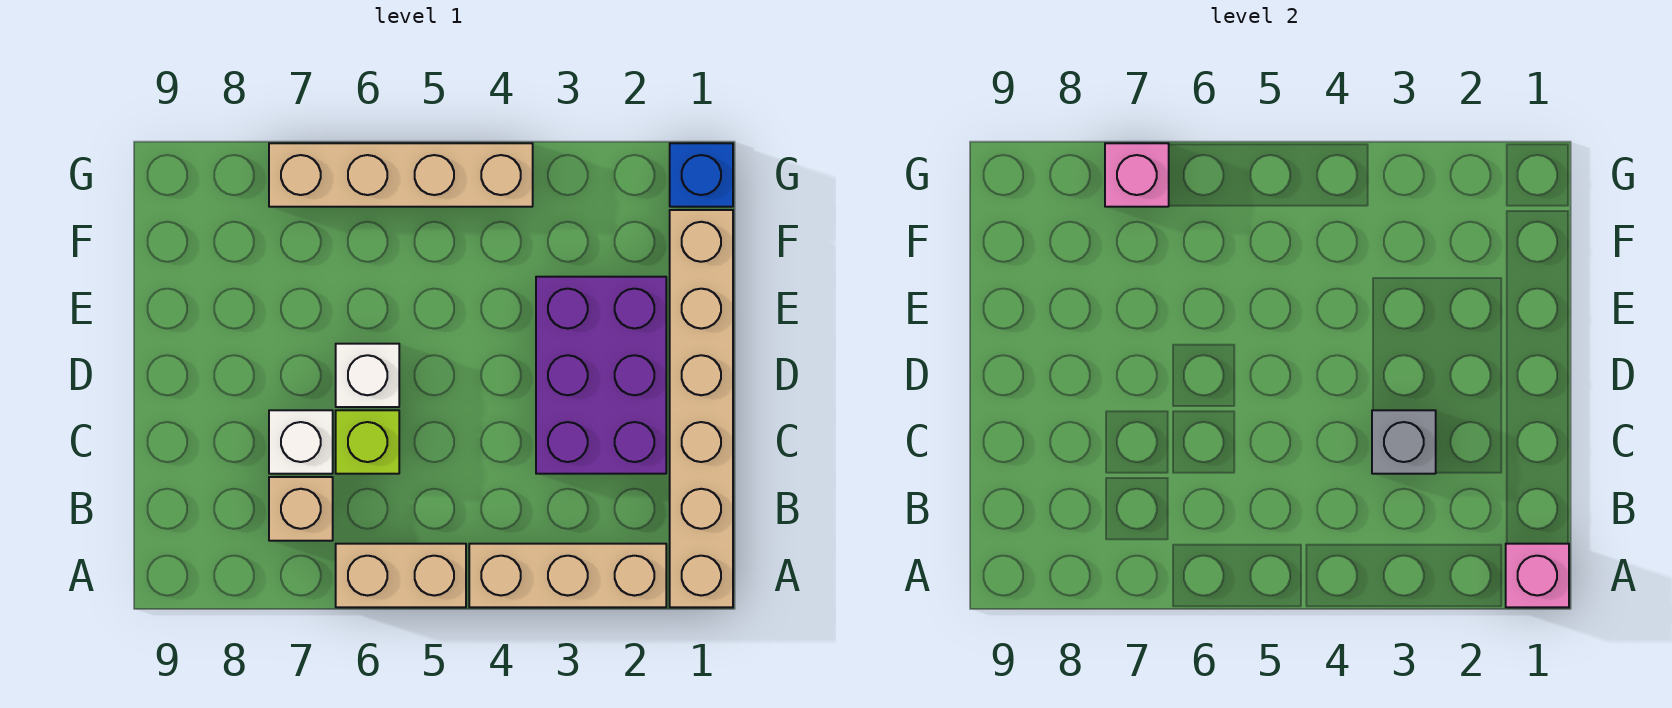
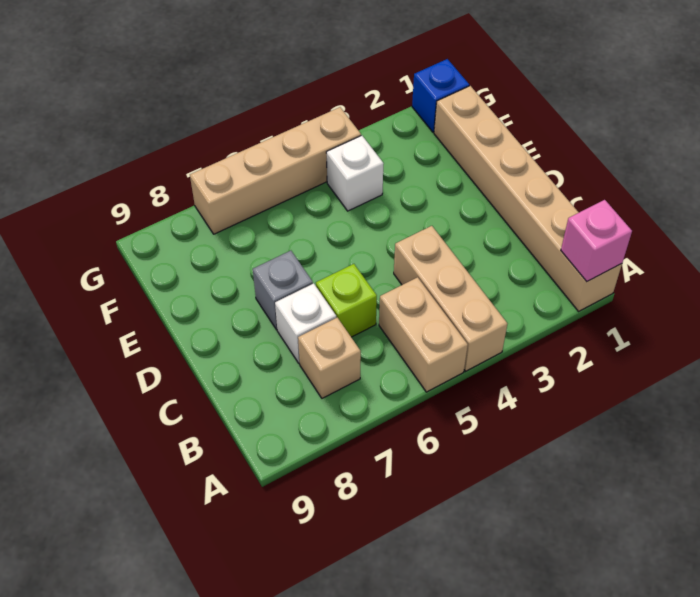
tan brick A2:A4 level 1 -> tan brick A4:C4 level 1
tan brick A5:A6 level 1 -> tan brick A5:B5 level 1
purple brick C2:E3 level 1 -> none
grey brick C3 level 2 -> grey brick D7 level 1
white brick D6 level 1 -> white brick F4 level 1
pink brick G7 level 2 -> none

